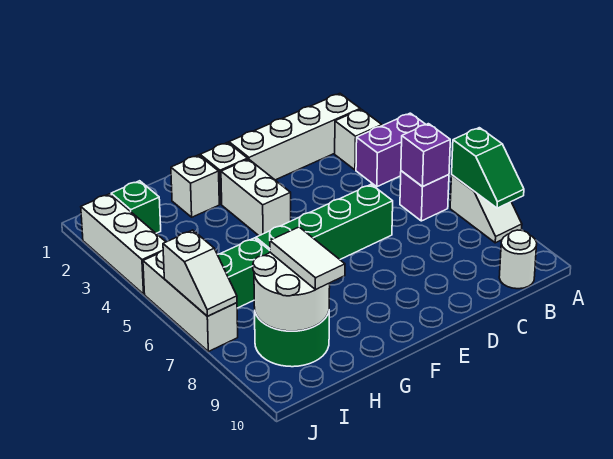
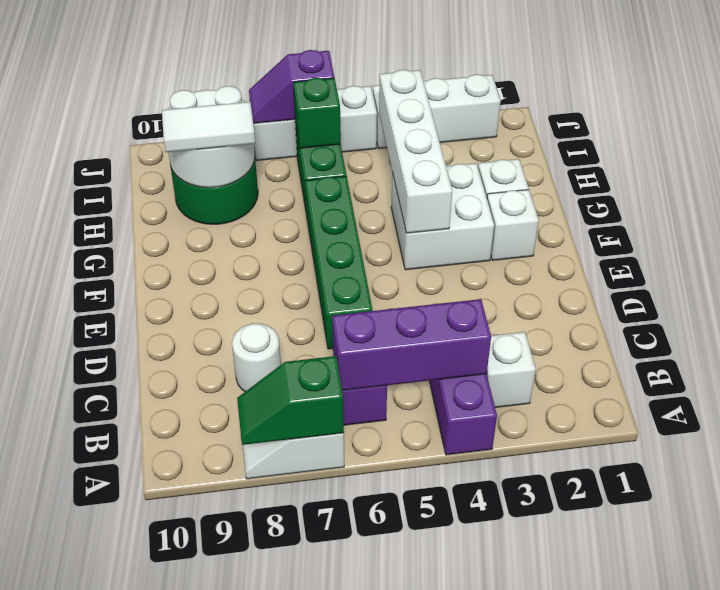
white brick B2:E2 level 1 -> white brick F4:I4 level 2
purple brick B6 level 2 -> purple brick B4:B6 level 2
white round brick B10 level 1 -> white round brick C8 level 1
white brick F3:F4 level 1 -> white brick F3:G4 level 1
green brick I2 level 1 -> green brick I6 level 2
white slope J6:J7 level 2 top 6 -> purple slope J6:J7 level 2 top 6

